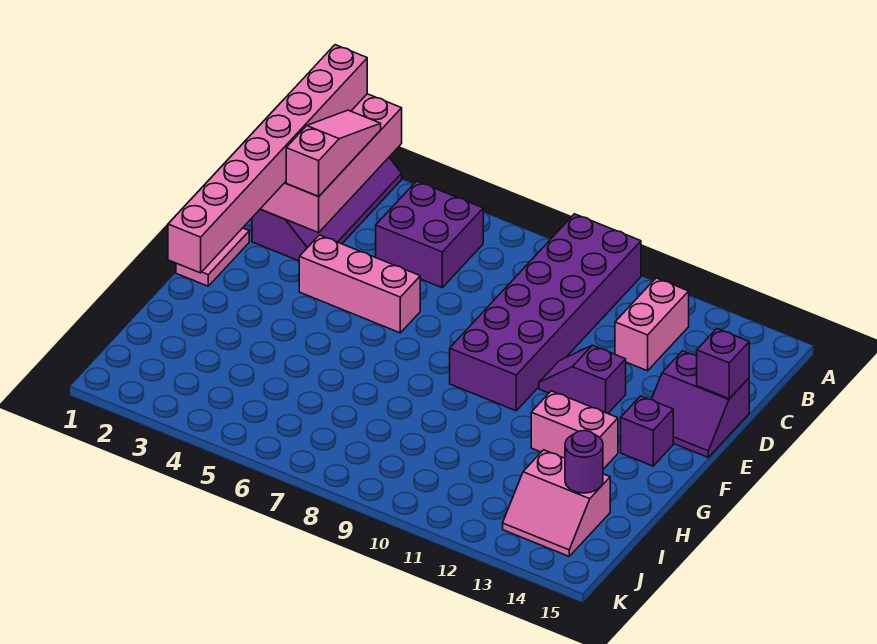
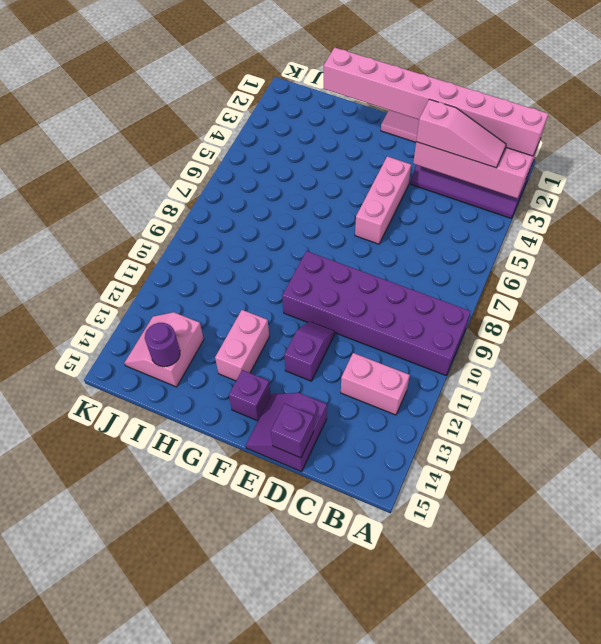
purple brick B5:C6 level 1 -> none

